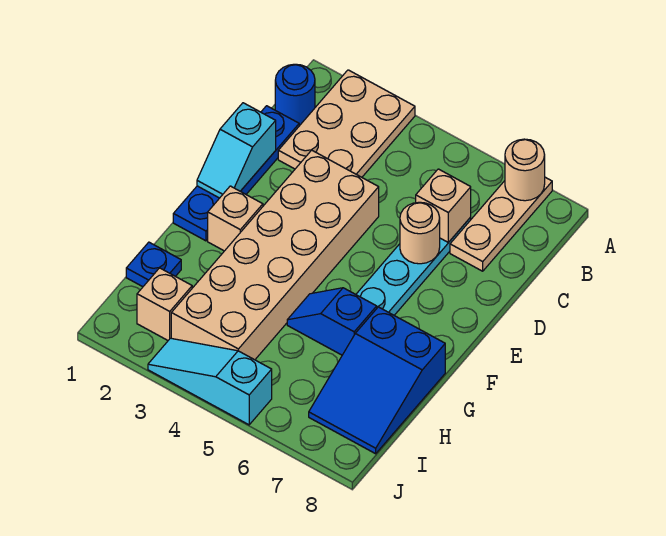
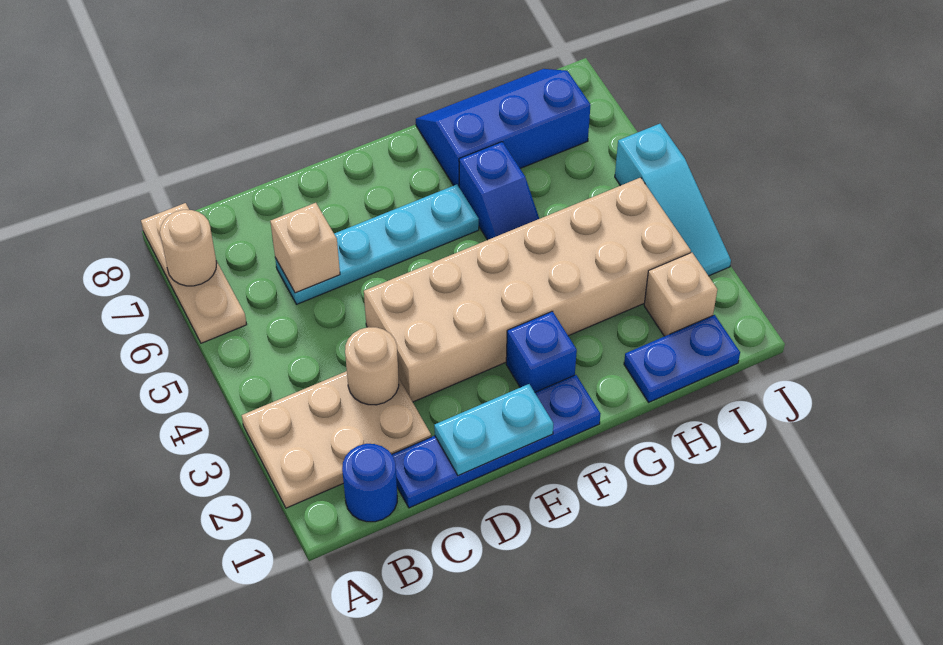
tan plate A7:C7 level 1 -> tan plate A6:A8 level 1
cyan slope D1:E1 level 2 top D -> cyan plate D1:E1 level 2
tan round brick D6 level 2 -> tan round brick C3 level 2
tan brick F2 level 1 -> blue brick F2 level 1
blue slope G7:I8 level 1 top G -> blue slope G7:I8 level 1 top 7
blue plate H1 level 1 -> blue plate H1:I1 level 1

